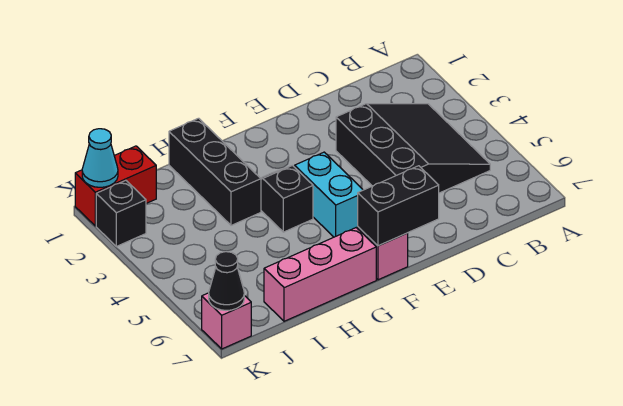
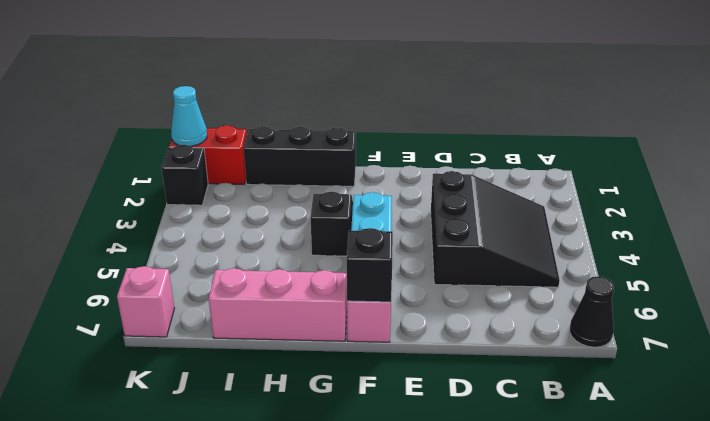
black brick E7:F7 level 2 -> black brick F7 level 2
black brick H1:H3 level 1 -> black brick G1:I1 level 1
black cone K7 level 2 -> black cone A7 level 1

